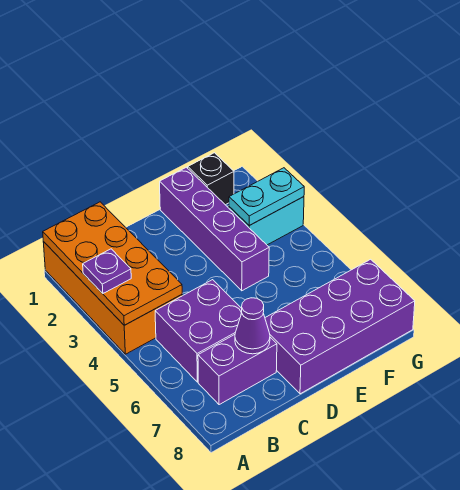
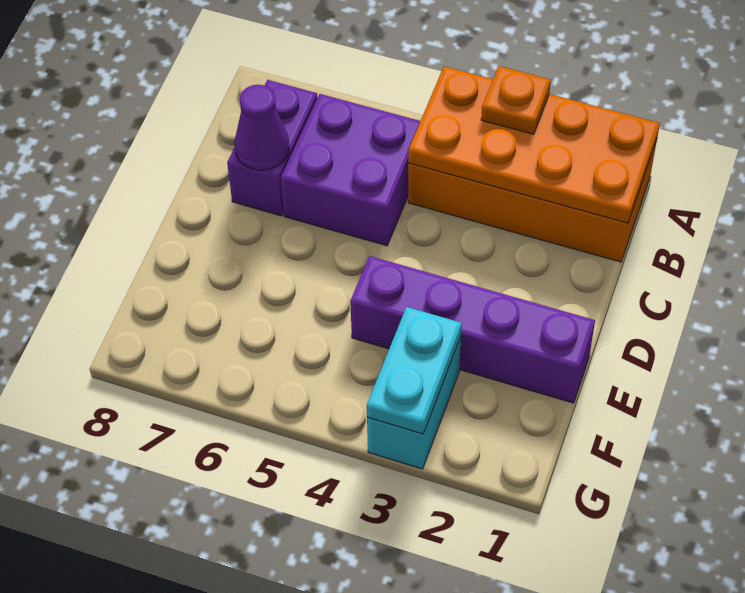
purple plate A3 level 3 -> orange plate A3 level 3
purple brick D7:G8 level 1 -> none
black brick F1 level 1 -> none

